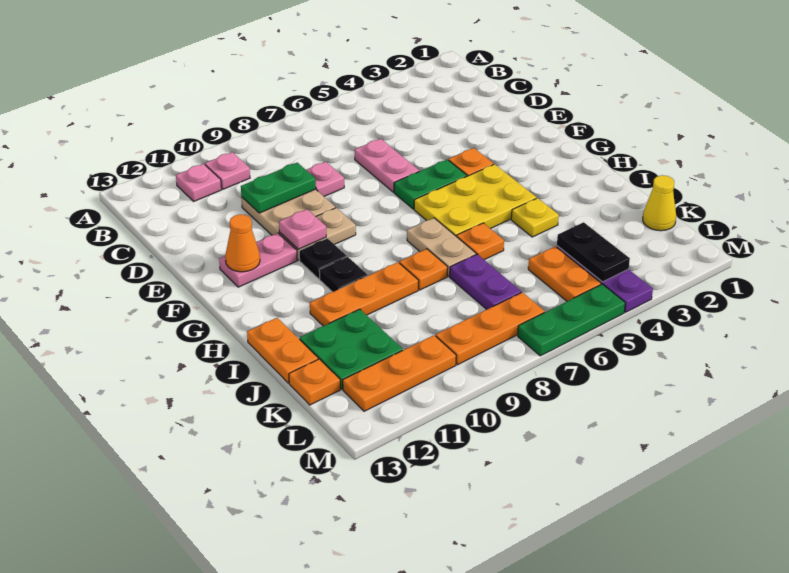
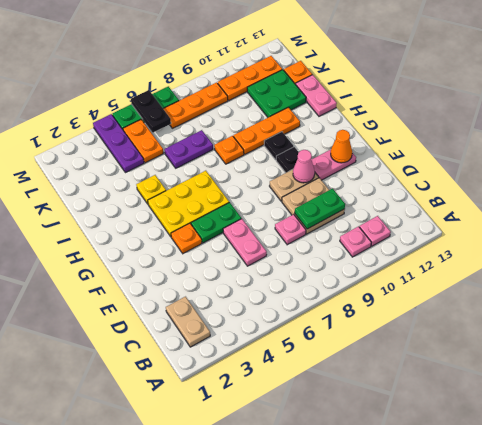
pink plate F10 level 2 -> pink cone F10 level 2
tan plate H7:I7 level 1 -> tan plate B2:C2 level 1
orange plate I6 level 1 -> none
orange plate I13:J13 level 1 -> pink plate I13:J13 level 1
purple plate J7:K7 level 1 -> purple plate J6:J7 level 1
yellow cone K1 level 1 -> none
black plate K4:L4 level 2 -> black plate L6:M6 level 2

